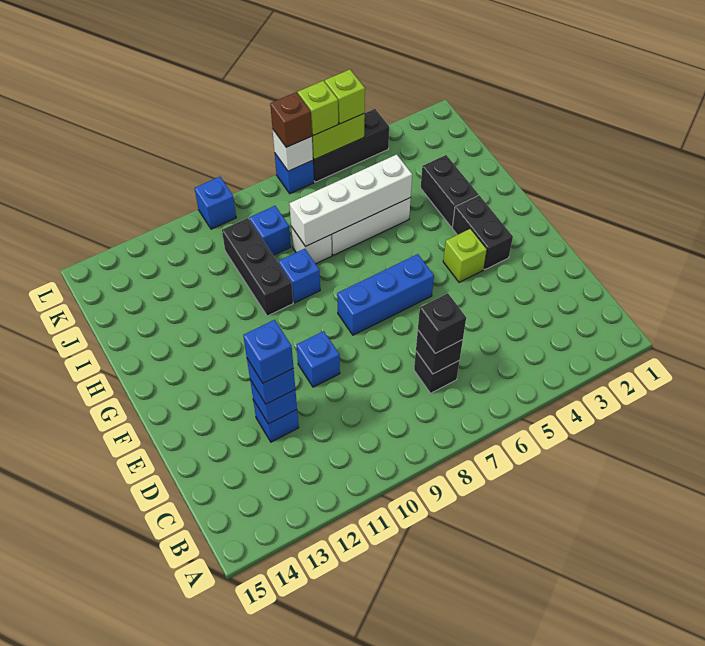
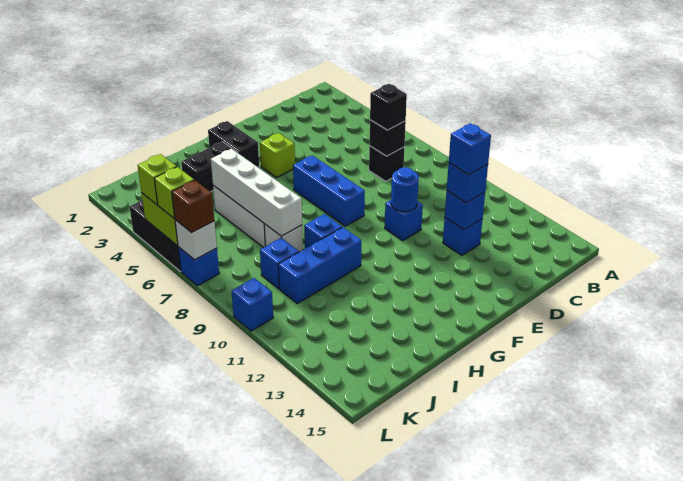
none -> blue round brick E10 level 2
black brick F3:G3 level 1 -> black brick G2:G3 level 1
black brick H10:J10 level 1 -> blue brick H10:J10 level 1

